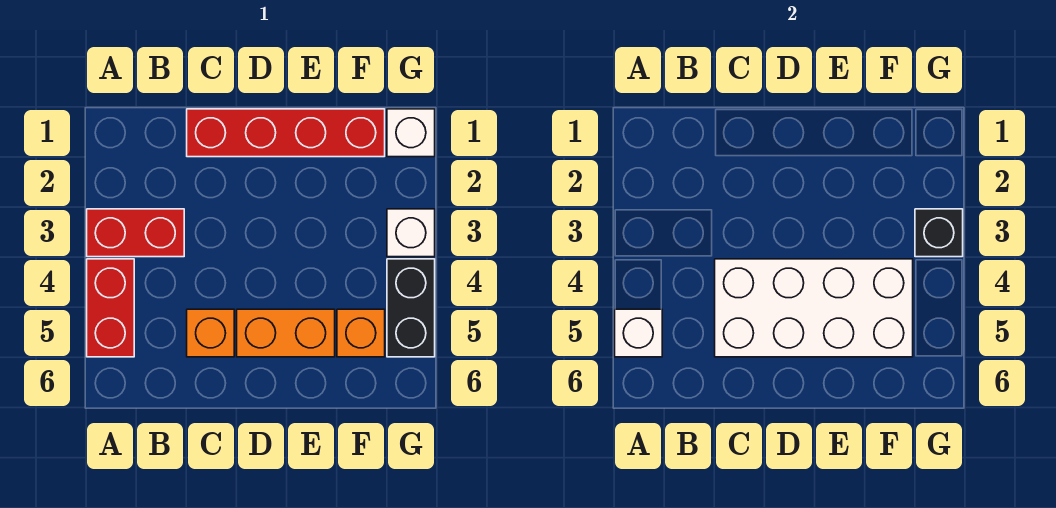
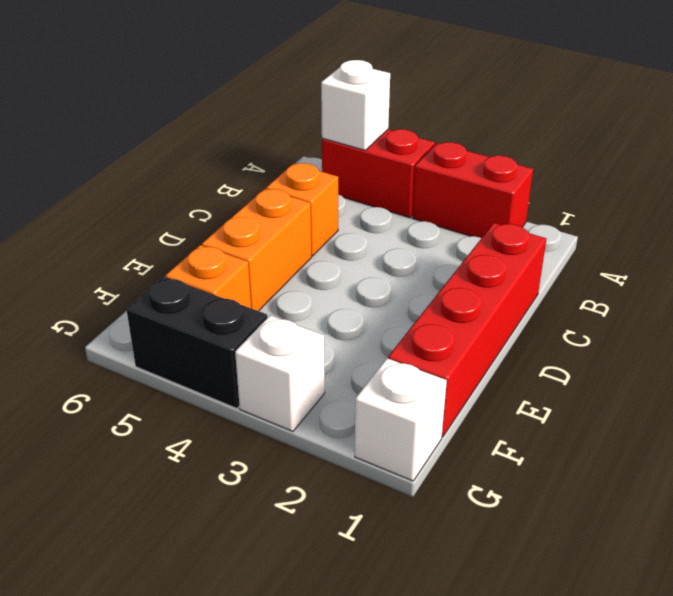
red brick A3:B3 level 1 -> red brick A2:A3 level 1
white brick C4:F5 level 2 -> none
black brick G3 level 2 -> none

